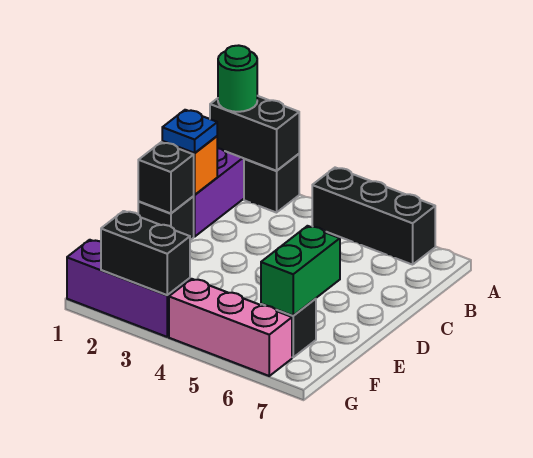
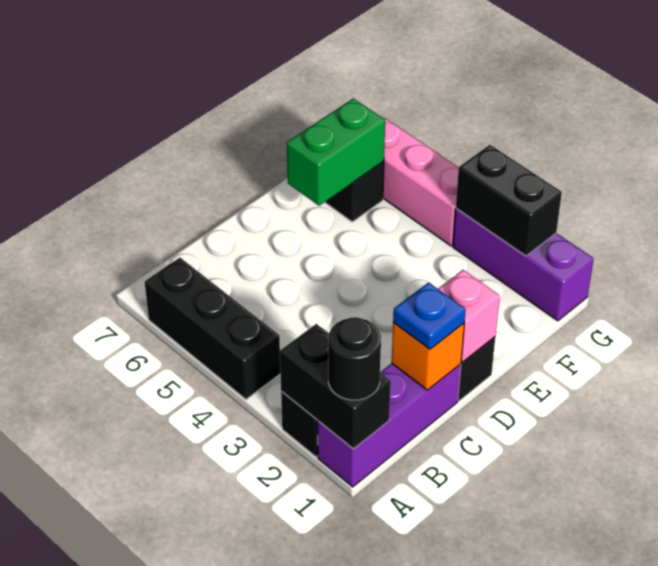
green round brick A1 level 3 -> black round brick A1 level 3
black brick D1 level 2 -> pink brick D1 level 2

